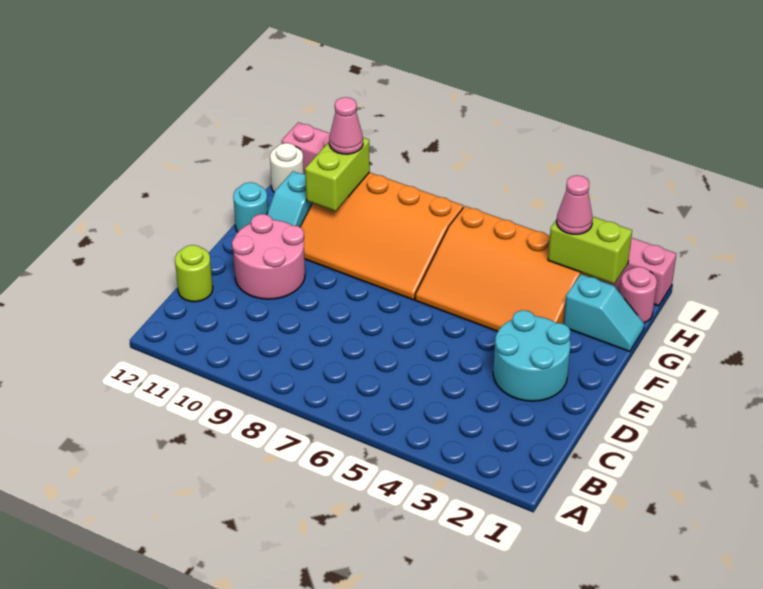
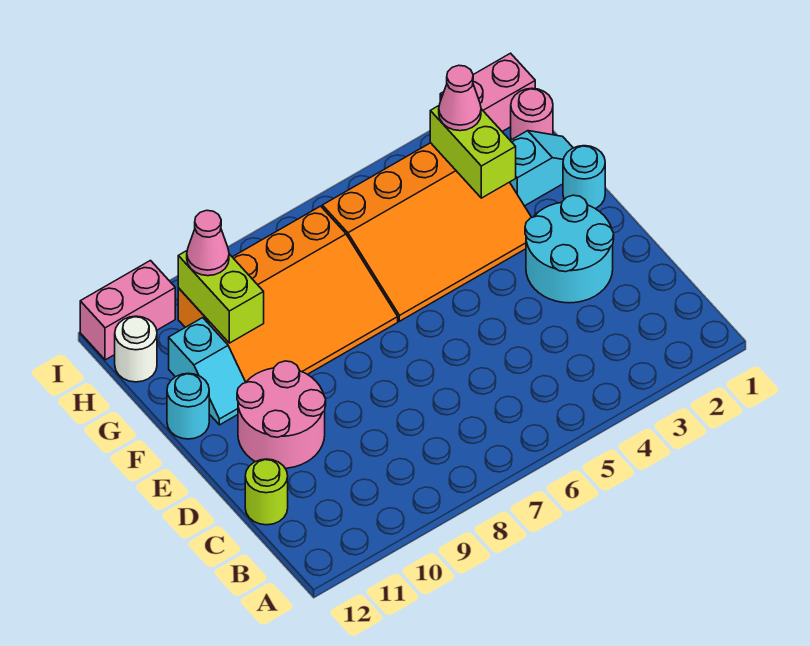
none -> cyan round brick F1 level 1
lime brick H2:H3 level 2 -> lime brick G3:H3 level 2

